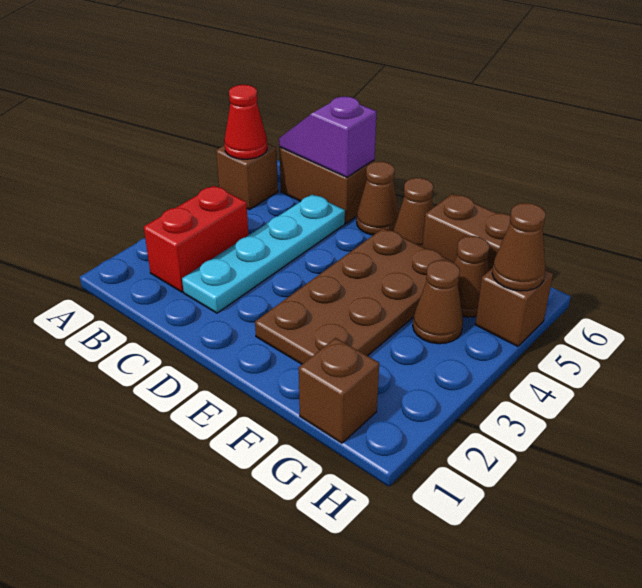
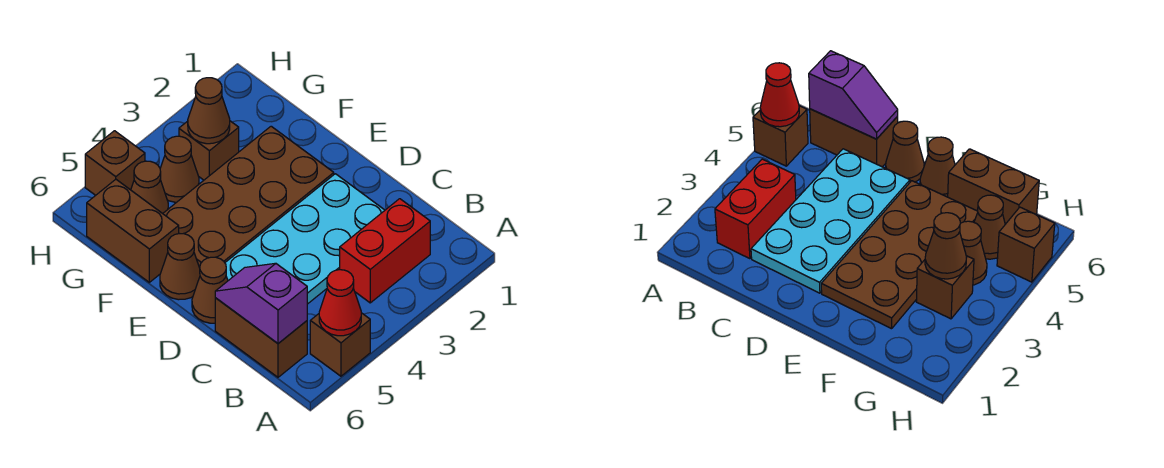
purple slope B6:C6 level 2 top C -> purple slope B6:C6 level 2 top B
cyan plate C2:C5 level 1 -> cyan plate C2:D5 level 1
brown brick G1 level 1 -> brown brick G3 level 1
brown cone H5 level 2 -> brown cone G3 level 2

